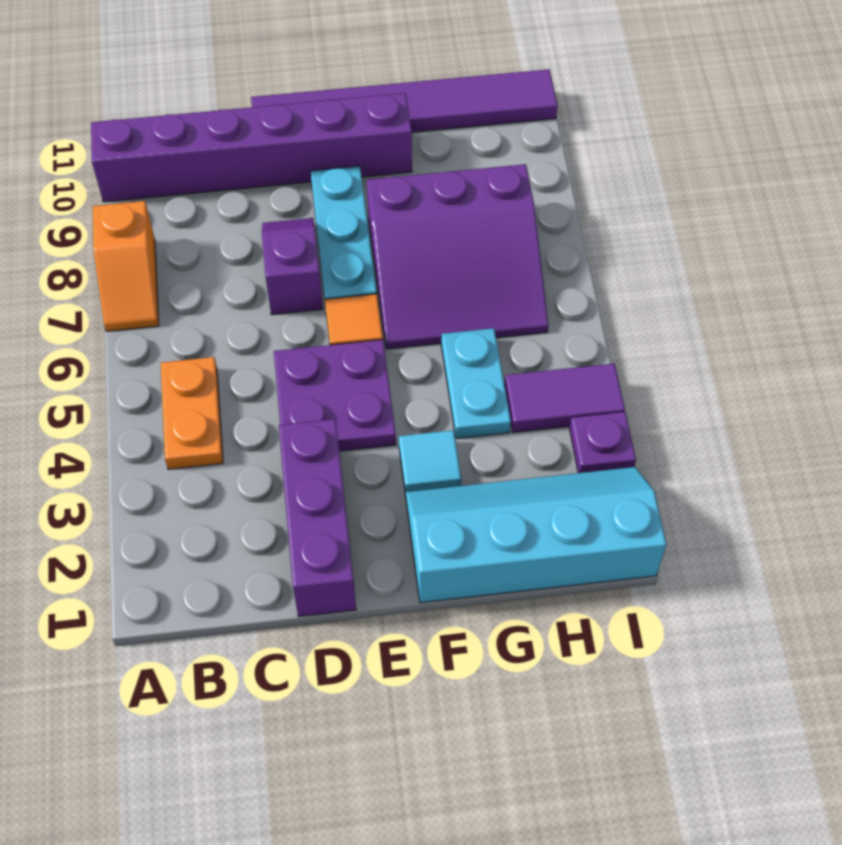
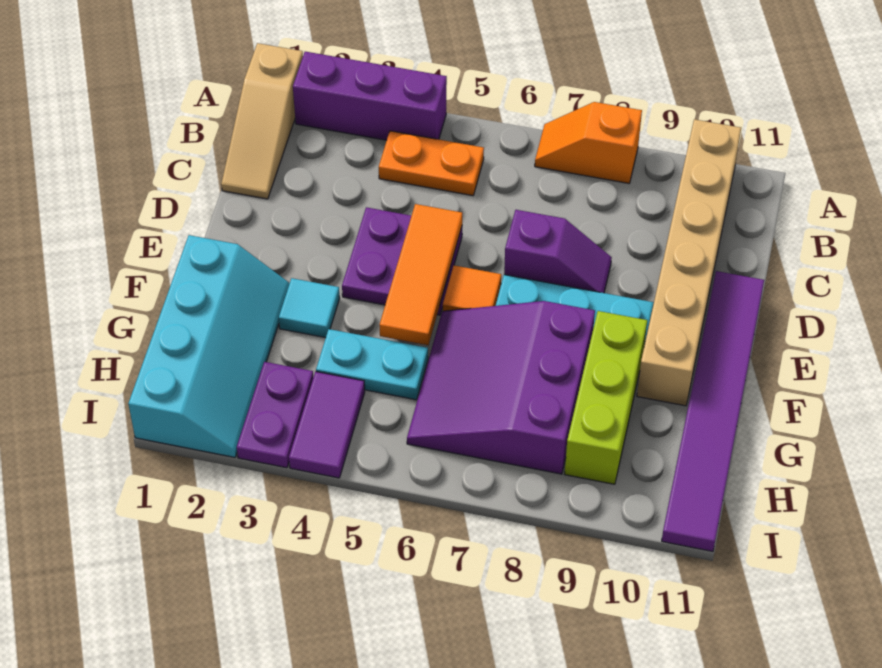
none -> tan slope A1:C1 level 1 top A
purple brick A10:F10 level 1 -> tan brick A10:F10 level 1
purple brick D1:D3 level 1 -> purple brick A2:A4 level 1
none -> orange tile D5:F5 level 2
none -> lime brick F9:H9 level 1
purple plate I3 level 1 -> purple plate H3:I3 level 1

